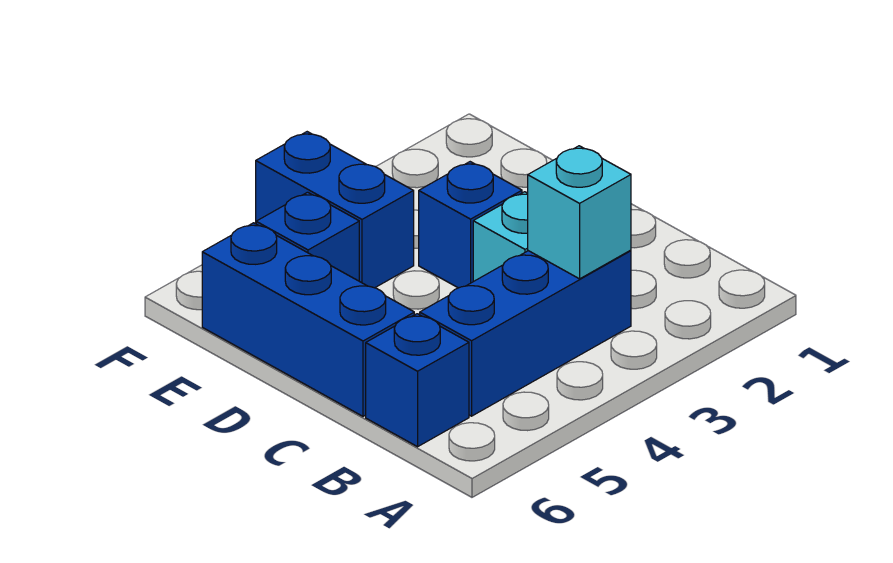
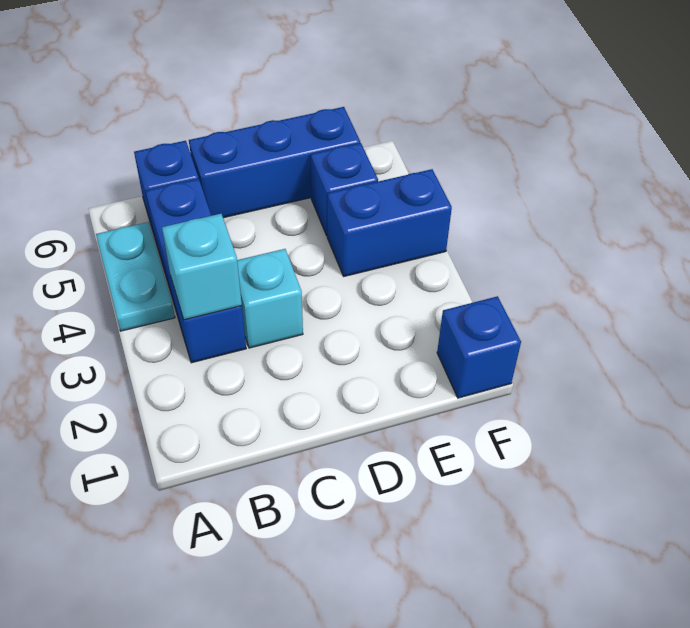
none -> cyan plate A4:A5 level 1
blue brick D3 level 1 -> blue brick F1 level 1

